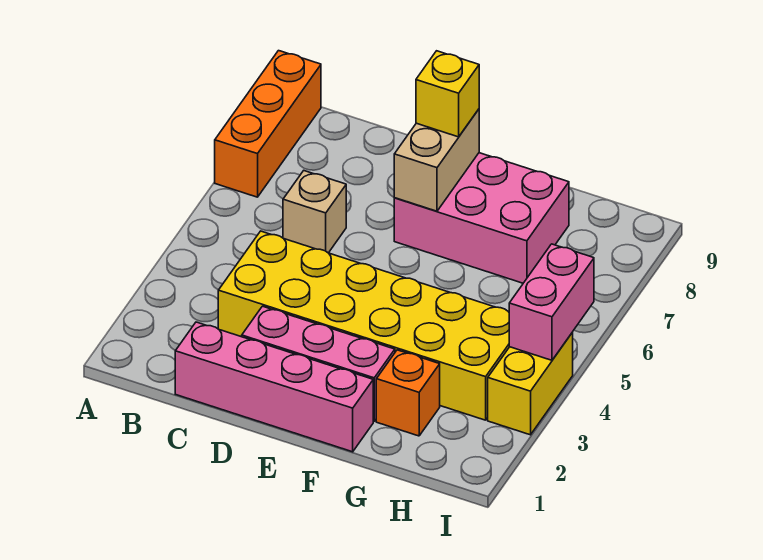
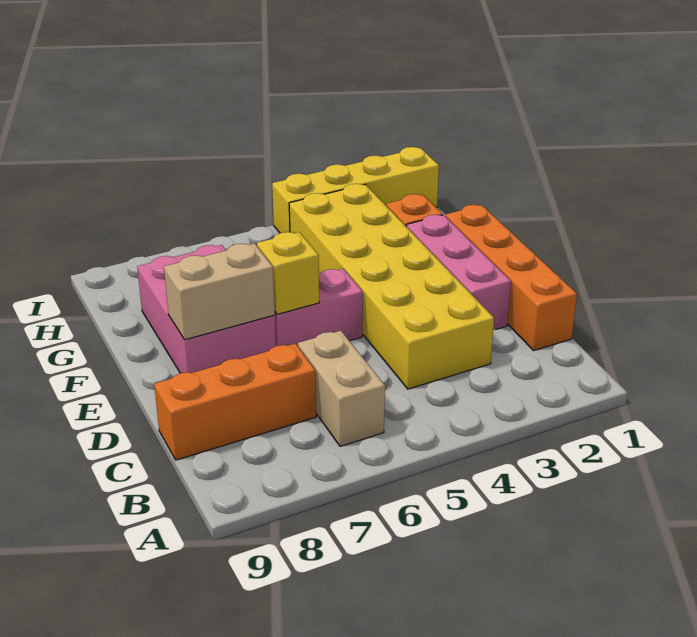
orange brick A7:A9 level 1 -> orange brick C7:C9 level 1
pink brick C1:F1 level 1 -> orange brick C1:F1 level 1
tan brick C6 level 1 -> tan brick B6:C6 level 1
yellow brick E8 level 3 -> yellow brick E6 level 2
yellow brick I3:I4 level 1 -> yellow brick I1:I4 level 1
pink brick I4:I5 level 2 -> pink brick E5:E6 level 1

